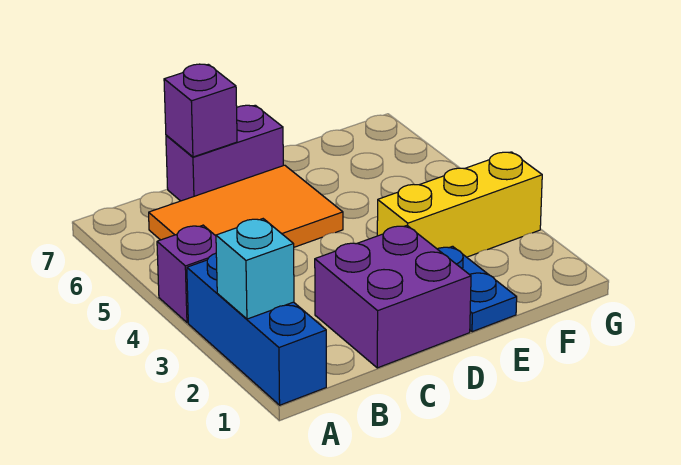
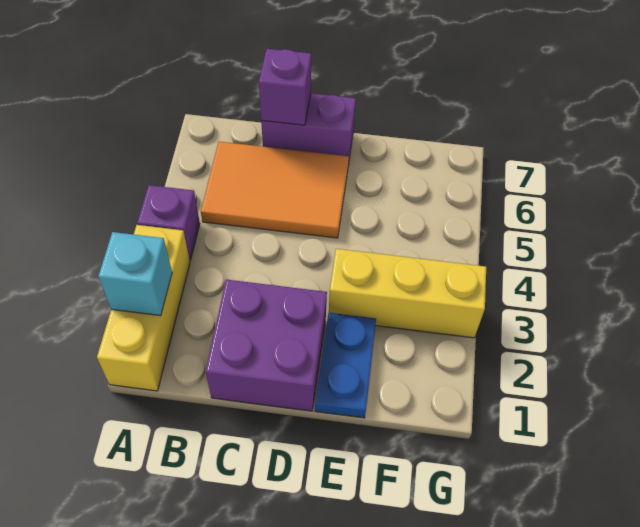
blue brick A1:A3 level 1 -> yellow brick A1:A3 level 1

